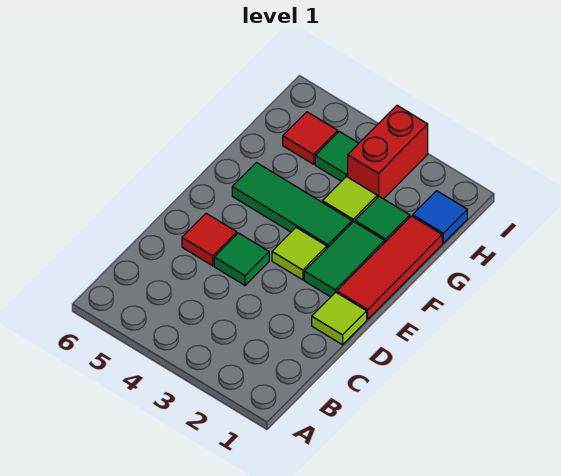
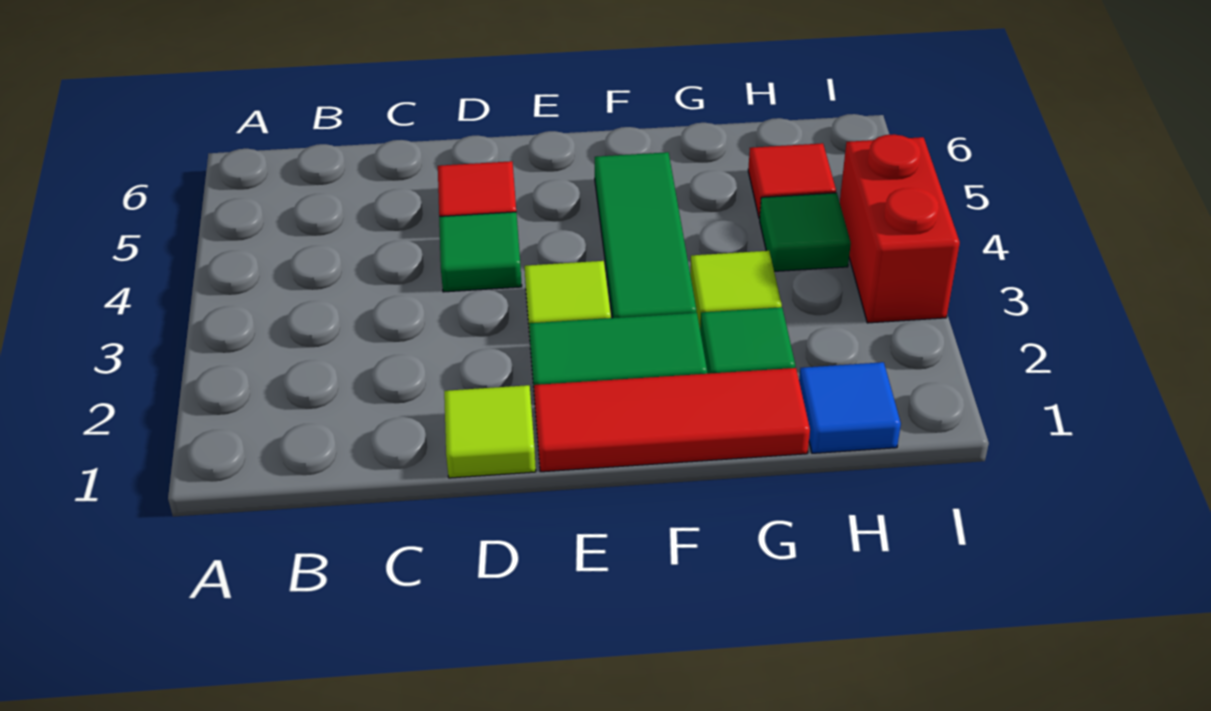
red brick H3:I3 level 1 -> red brick I3:I4 level 1

